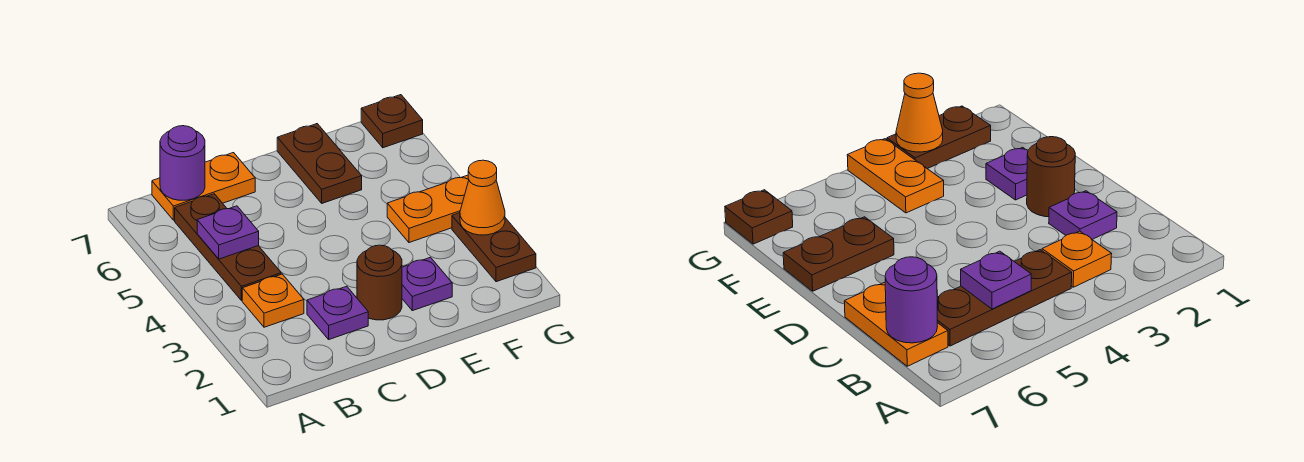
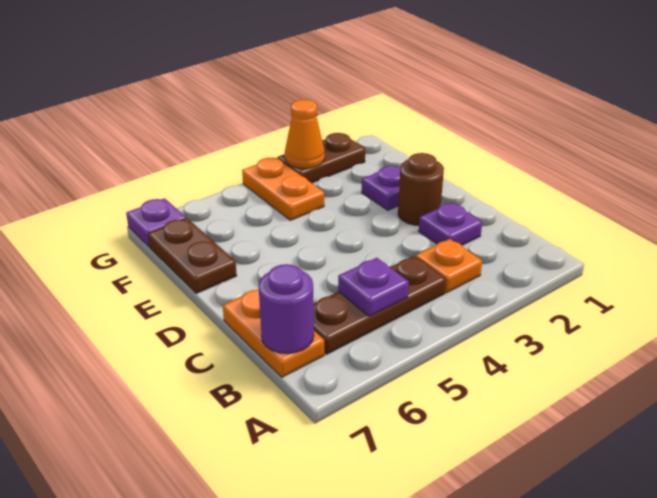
brown plate E6:E7 level 1 -> brown plate E7:F7 level 1
brown plate G7 level 1 -> purple plate G7 level 1

